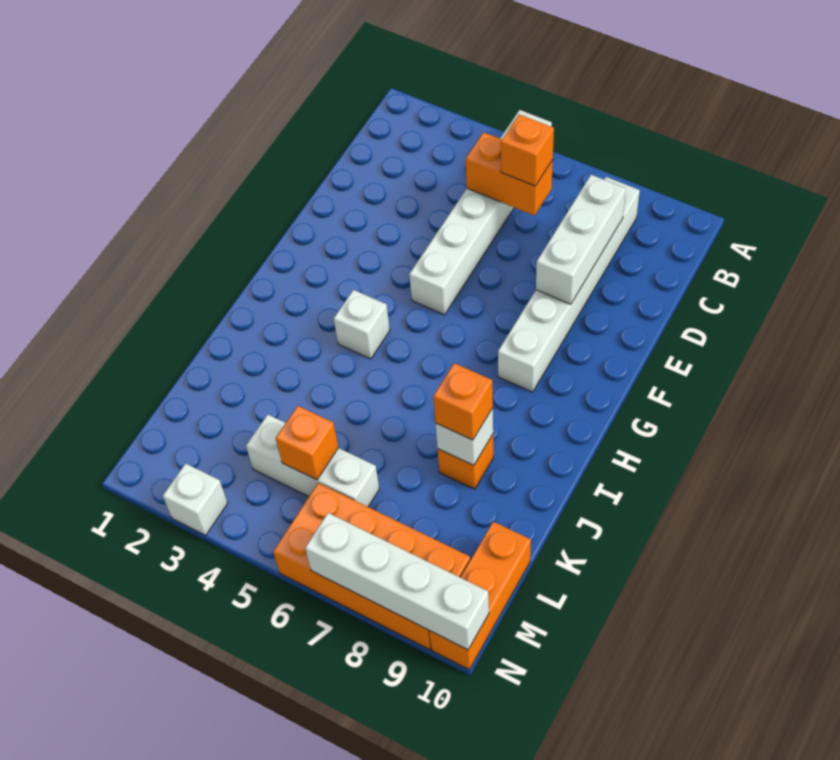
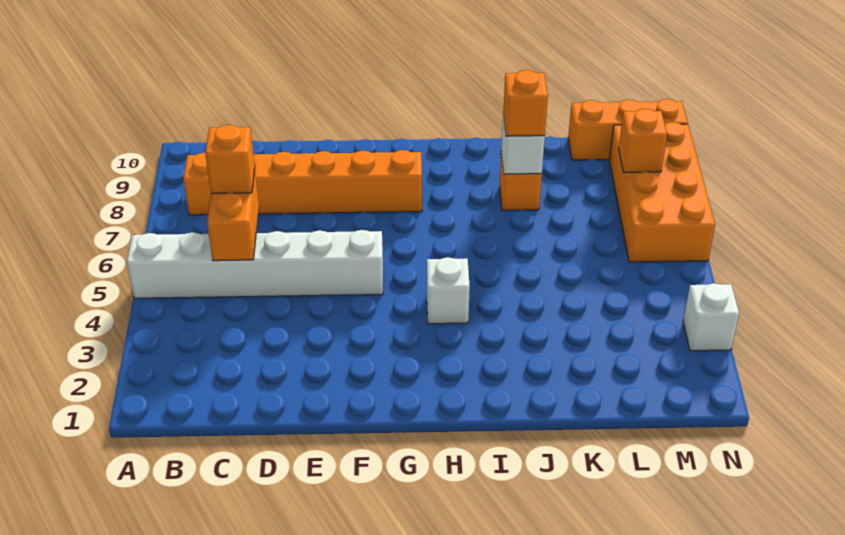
white brick B8:G8 level 1 -> orange brick B8:G8 level 1
white brick C8:E8 level 2 -> none
white brick L4:L6 level 1 -> none
orange brick L5 level 2 -> orange brick M8 level 2
white brick N7:N10 level 2 -> none

